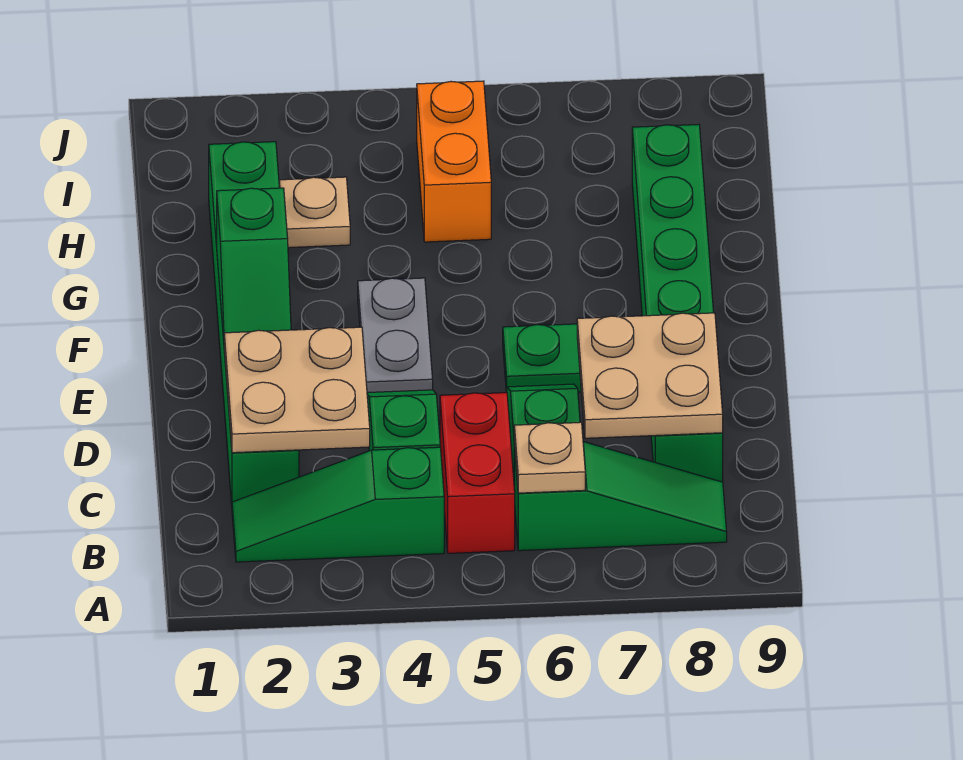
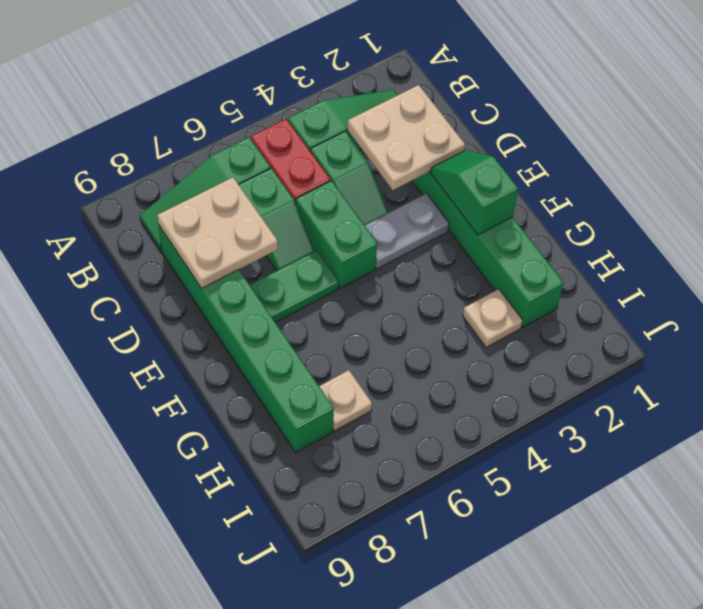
tan plate B6 level 2 -> tan plate H7 level 1
none -> green brick D5:E5 level 1
grey plate E4:F4 level 1 -> grey plate E3:E4 level 1
orange brick H5:I5 level 1 -> none

